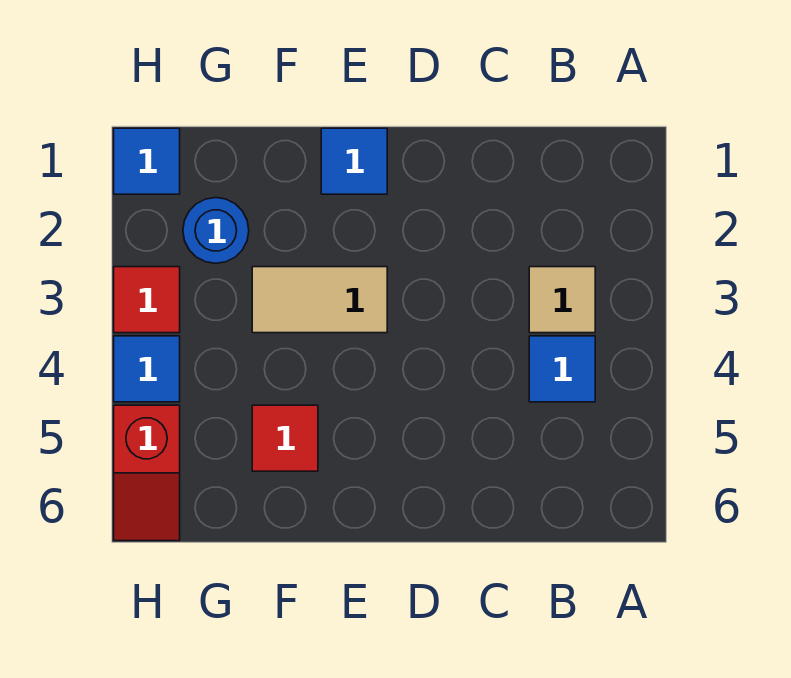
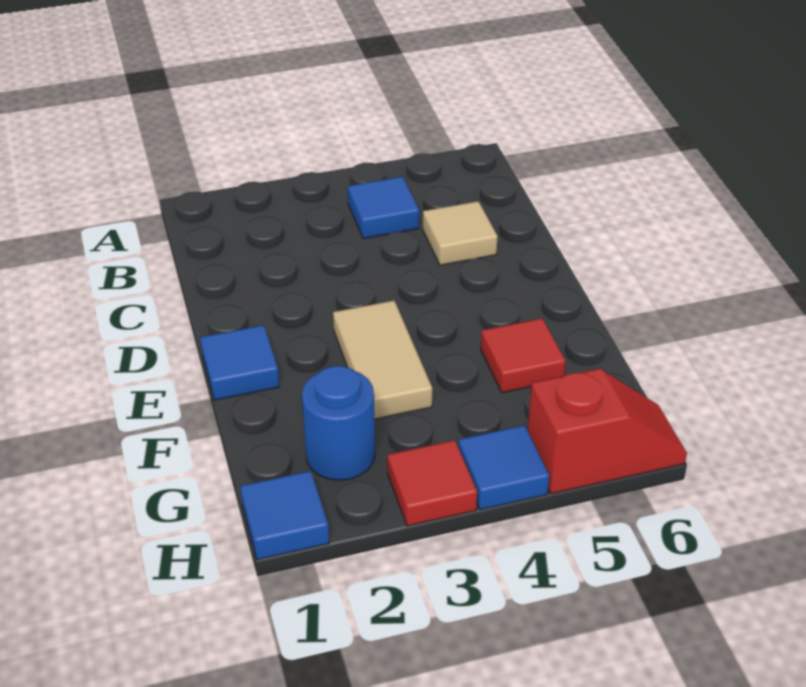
tan tile B3 level 1 -> tan tile C5 level 1

